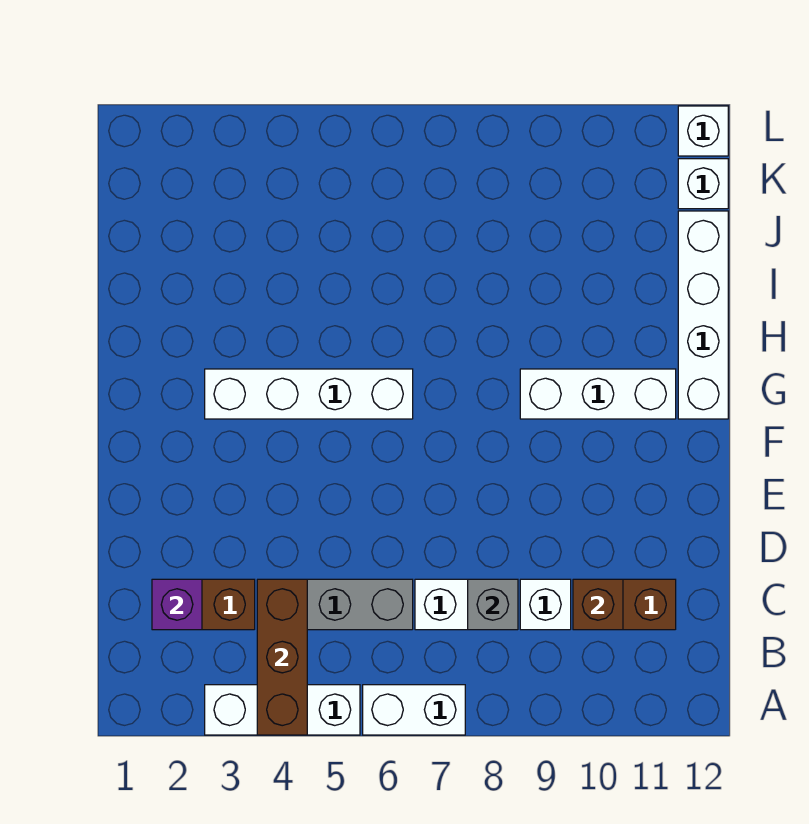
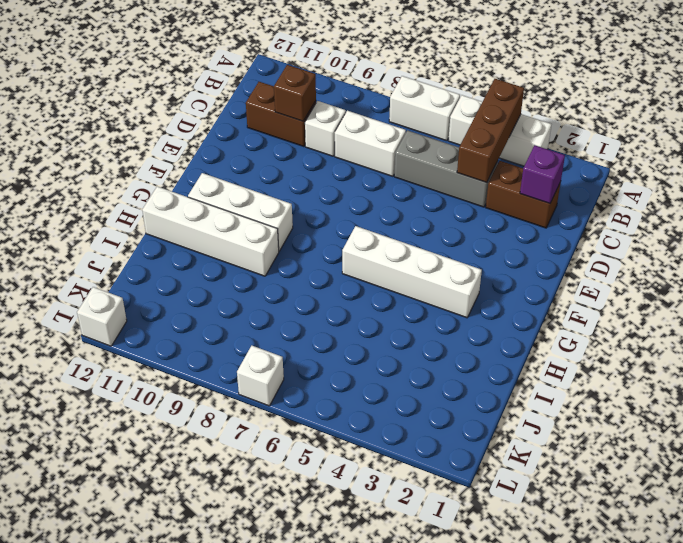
grey brick C8 level 2 -> none
white brick G12:J12 level 1 -> white brick H9:H12 level 1
white brick K12 level 1 -> white brick L7 level 1

